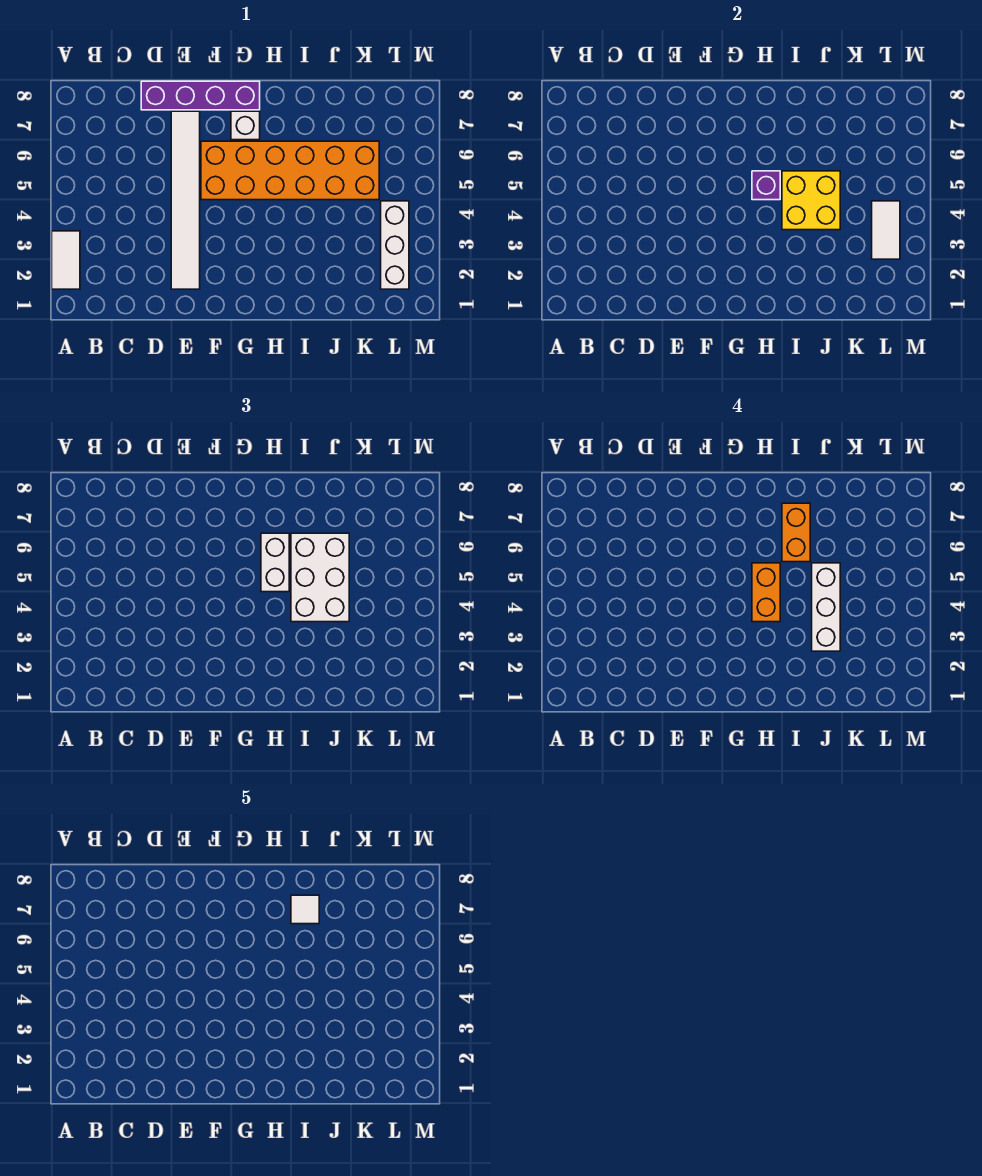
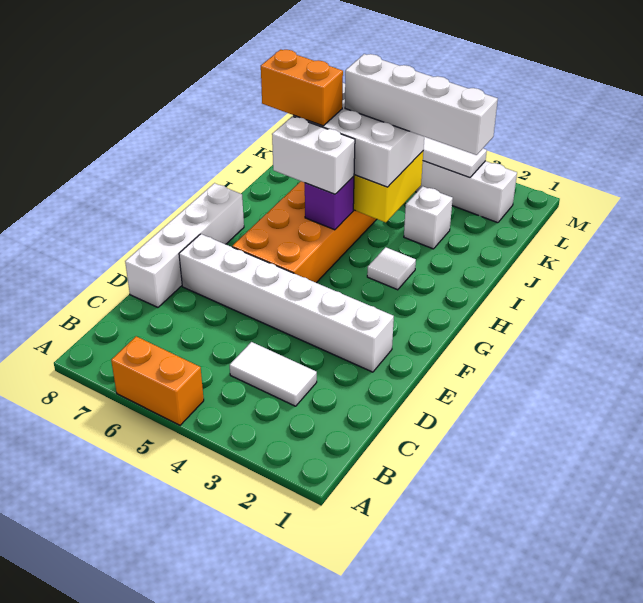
white tile A2:A3 level 1 -> white tile C3:C4 level 1
purple brick D8:G8 level 1 -> white brick D8:G8 level 1
white tile E2:E7 level 1 -> white brick E2:E7 level 1
white brick G7 level 1 -> white brick J3 level 1
orange brick H4:H5 level 4 -> orange brick A5:A6 level 1
white tile I7 level 5 -> white tile H3 level 1
white brick J3:J5 level 4 -> white brick J2:J5 level 4

